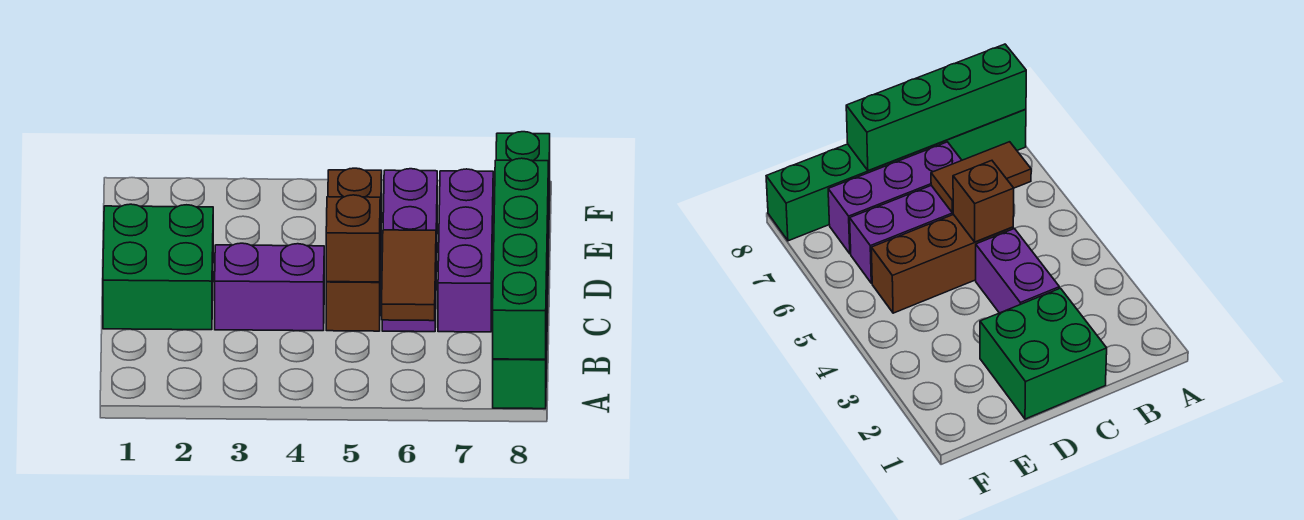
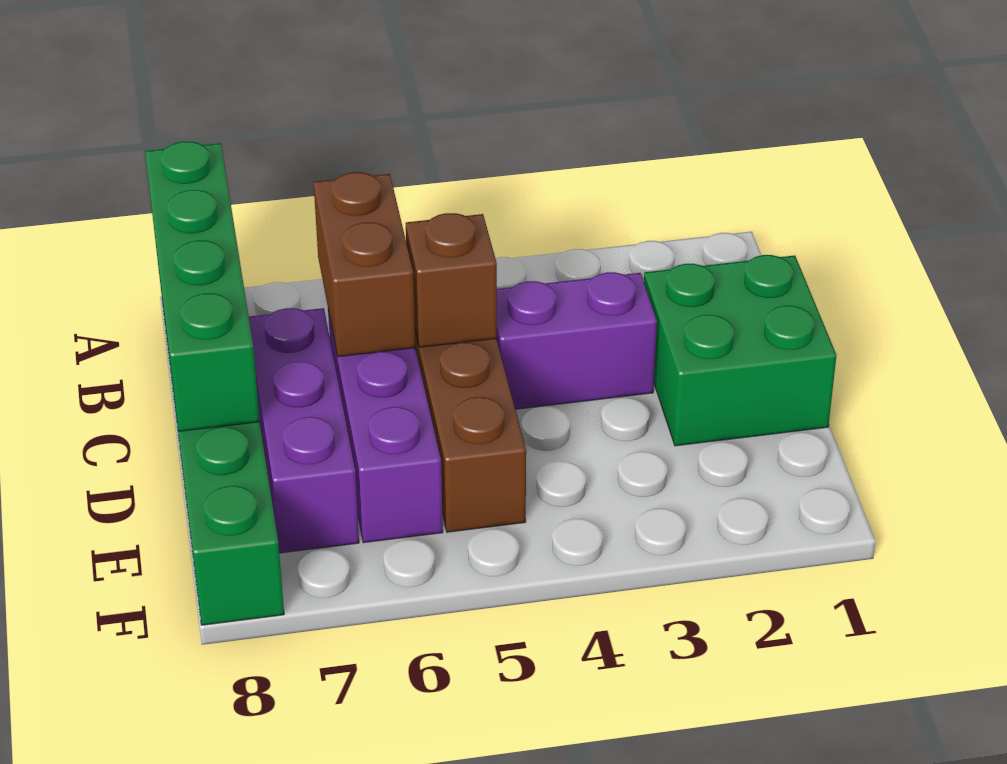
brown tile B6:C6 level 2 -> brown brick B6:C6 level 2

